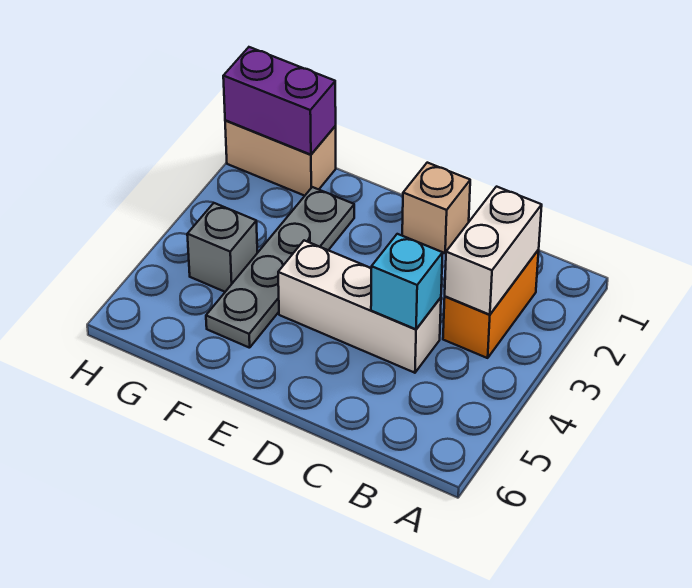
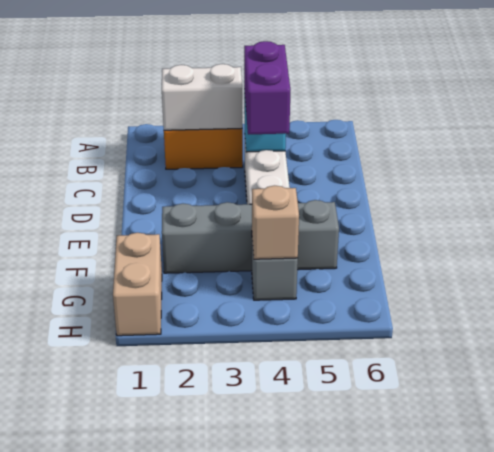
tan brick D1 level 1 -> tan brick G4 level 2
grey plate F2:F5 level 1 -> grey brick F2:F5 level 1
purple brick G1:H1 level 2 -> purple brick C4:D4 level 3

